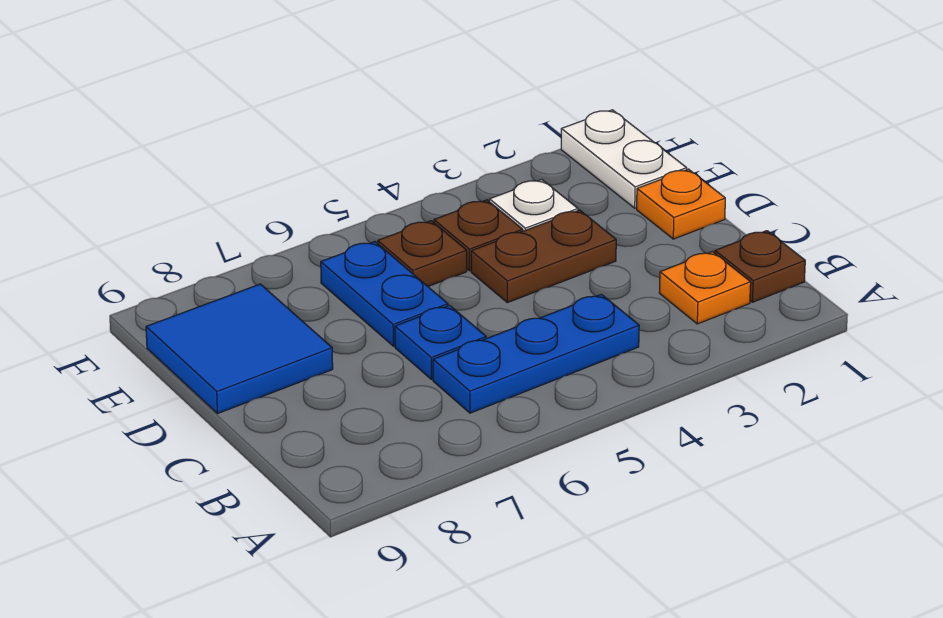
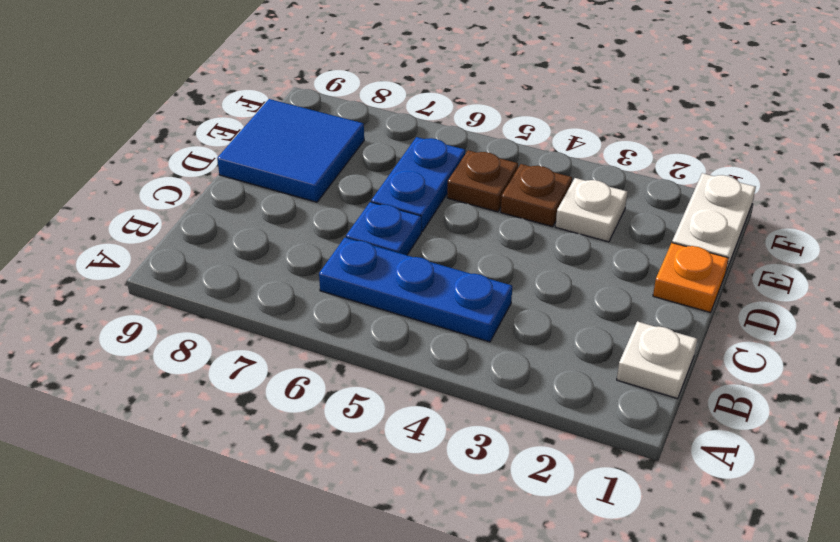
brown plate B1 level 1 -> white plate B1 level 1
orange plate B2 level 1 -> none
brown plate D3:D4 level 1 -> none

